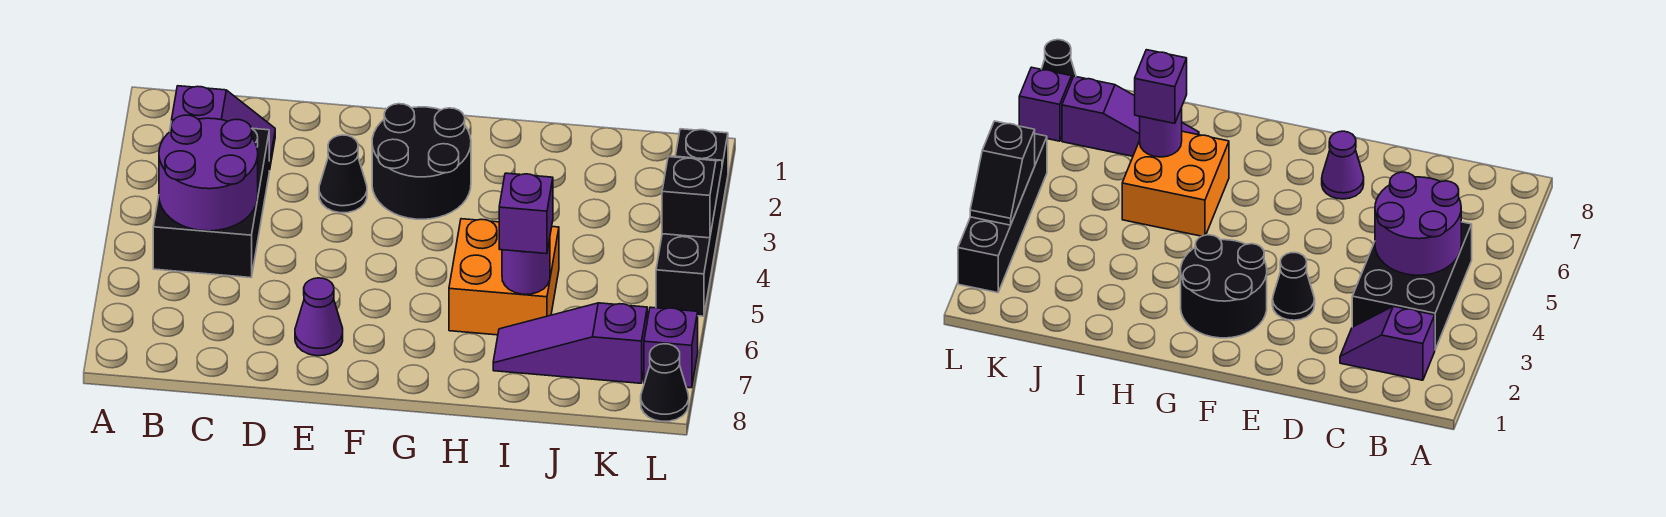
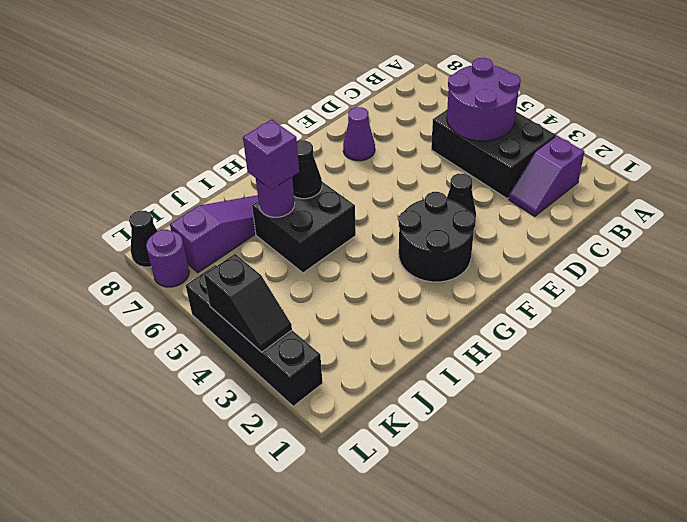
orange brick H5:I6 level 1 -> black brick H5:I6 level 1
none -> black cone H6 level 2
purple brick L7 level 1 -> purple round brick L7 level 1

